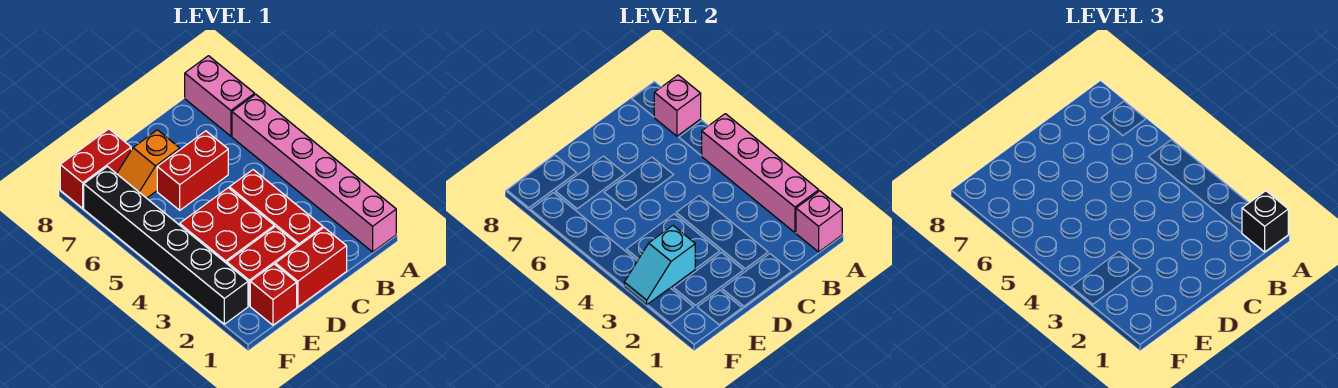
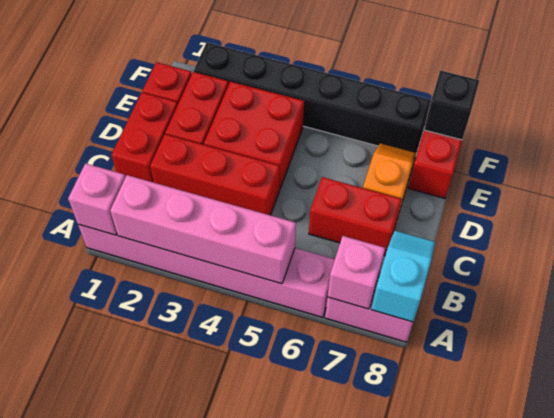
black brick A1 level 3 -> black brick F8 level 2
red brick C6:D6 level 1 -> red brick C6:C7 level 1
cyan slope E3:F3 level 2 top E -> cyan slope A8:B8 level 2 top A

